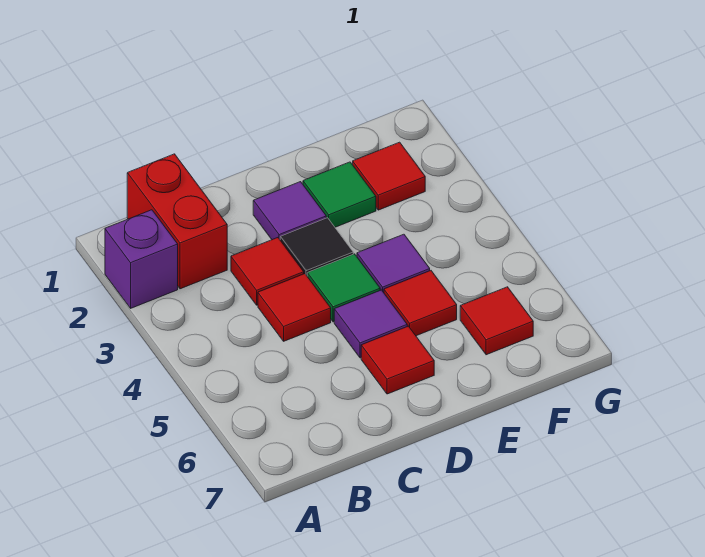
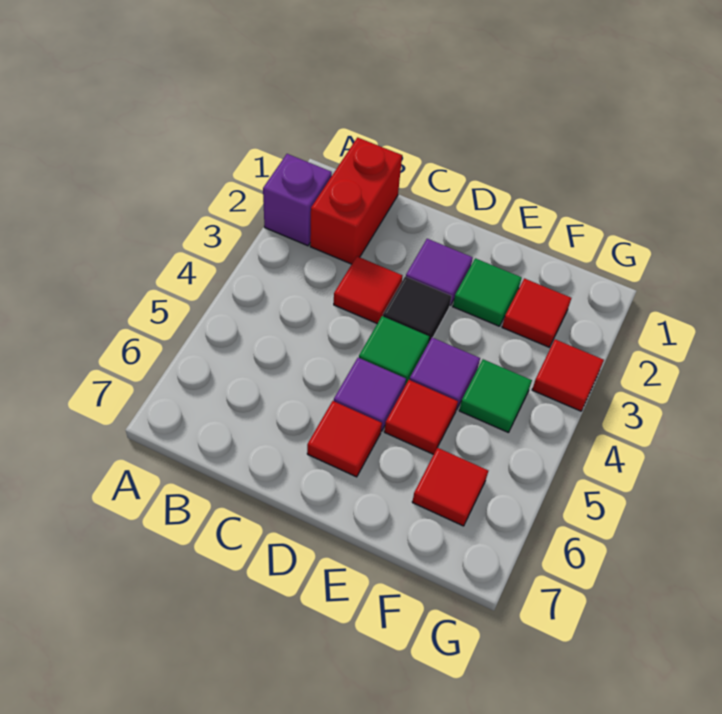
red tile C4 level 1 -> red tile G3 level 1
none -> green tile F4 level 1

